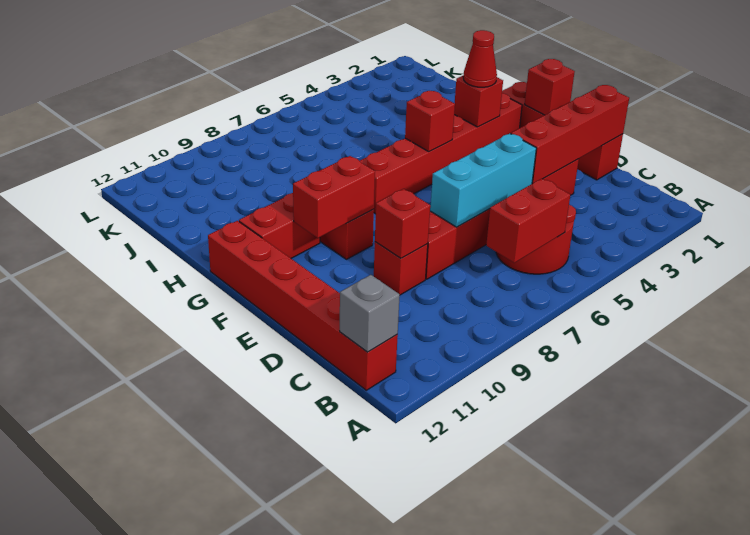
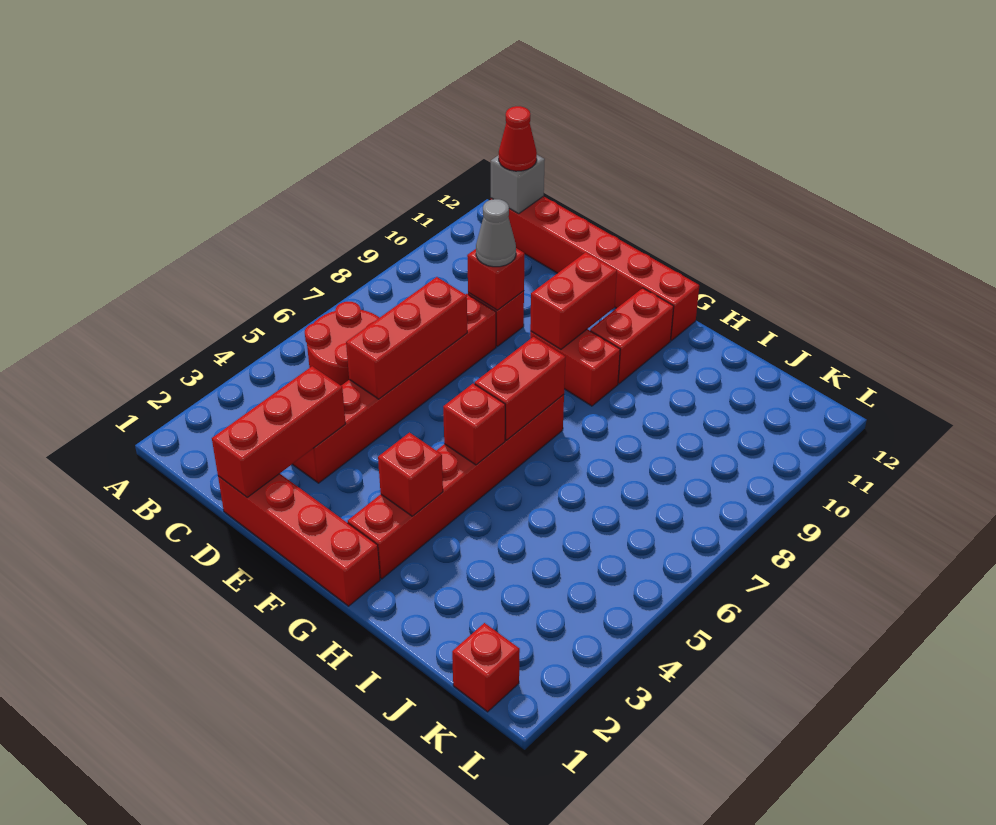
red brick B6:B7 level 2 -> red brick G6:G7 level 2
red brick D1:D4 level 2 -> red brick D1:D3 level 2
cyan brick D5:D7 level 2 -> red brick D5:D7 level 2
none -> grey cone D9 level 3
red brick F1 level 2 -> red brick K1 level 1
red cone G3 level 3 -> red cone B12 level 3

